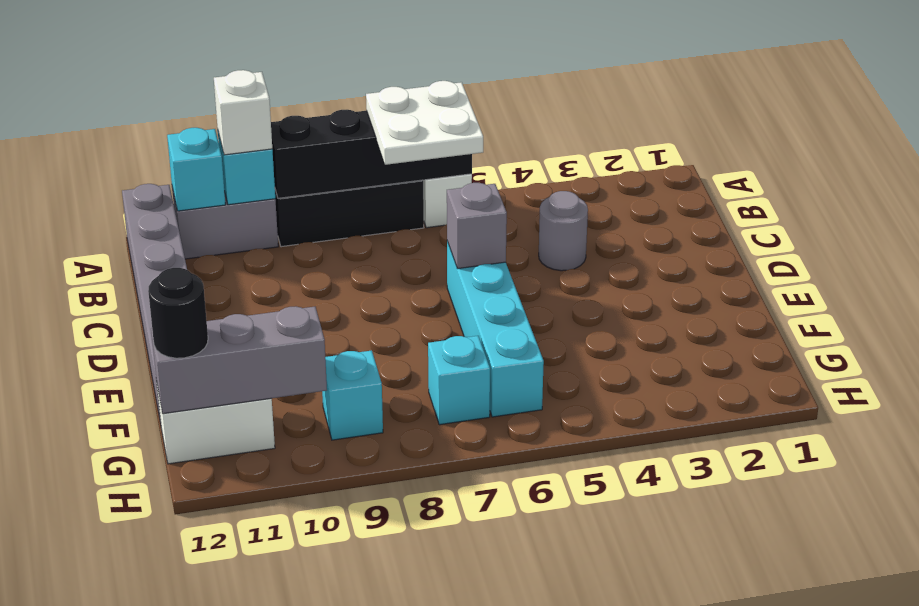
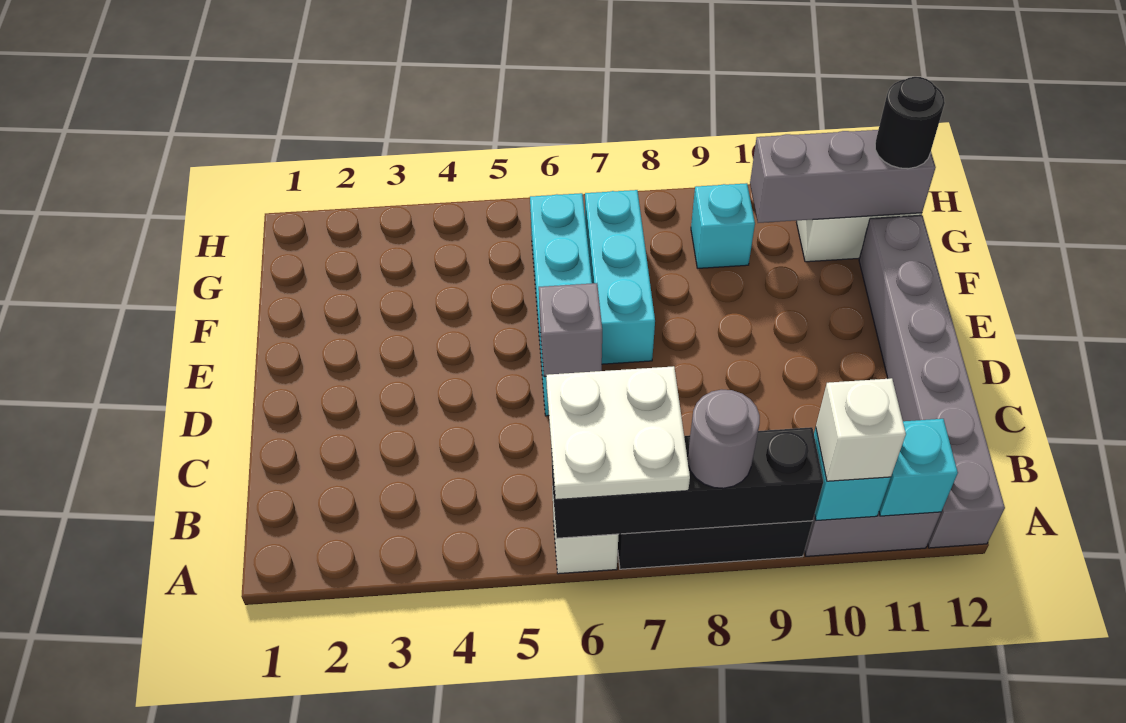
grey round brick C4 level 1 -> grey round brick A8 level 3
cyan brick G7 level 1 -> cyan brick E7:G7 level 1

